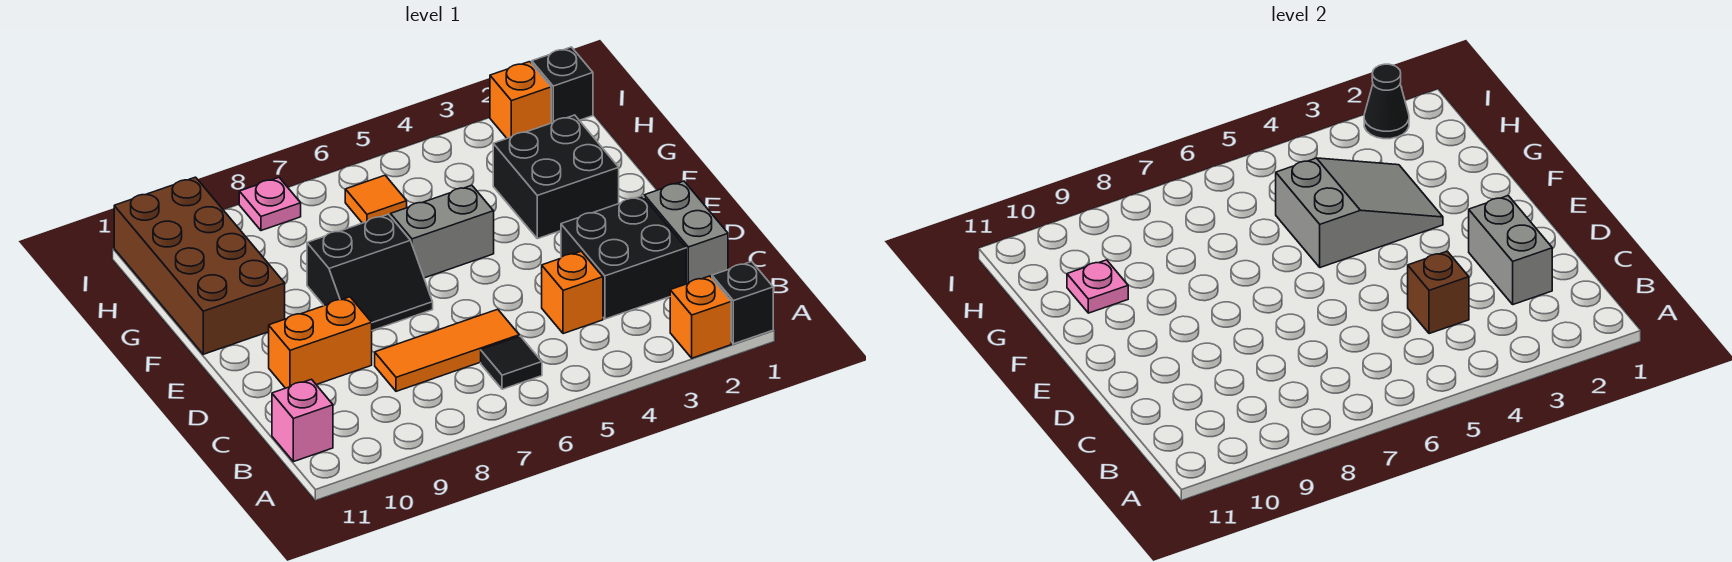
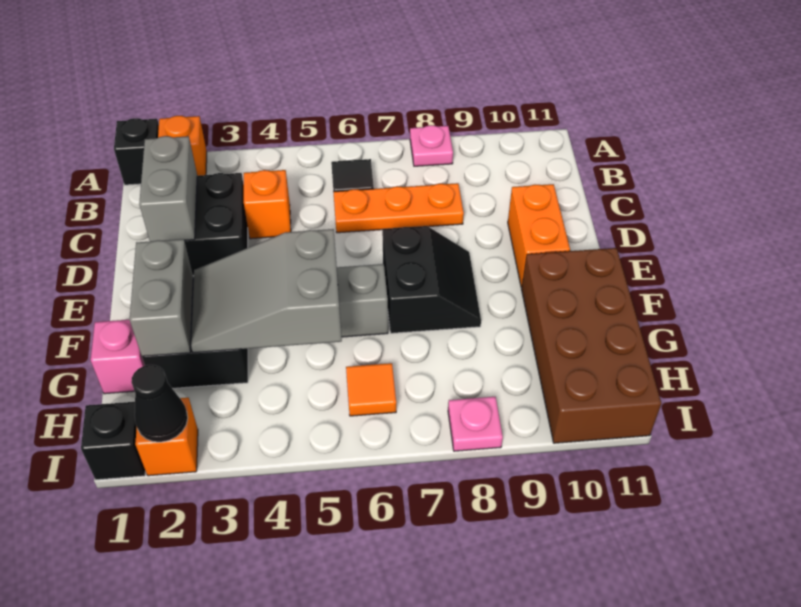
pink brick B11 level 1 -> pink brick G1 level 1
grey brick C1:D1 level 1 -> grey brick F2:G2 level 2
brown brick C4 level 2 -> none
orange tile C6:C8 level 1 -> orange plate C6:C8 level 1
orange brick D9:D10 level 1 -> orange brick D10:E10 level 1
black slope E7:F8 level 1 top F -> black slope E7:F8 level 1 top 7
pink plate G10 level 2 -> pink plate A8 level 1

